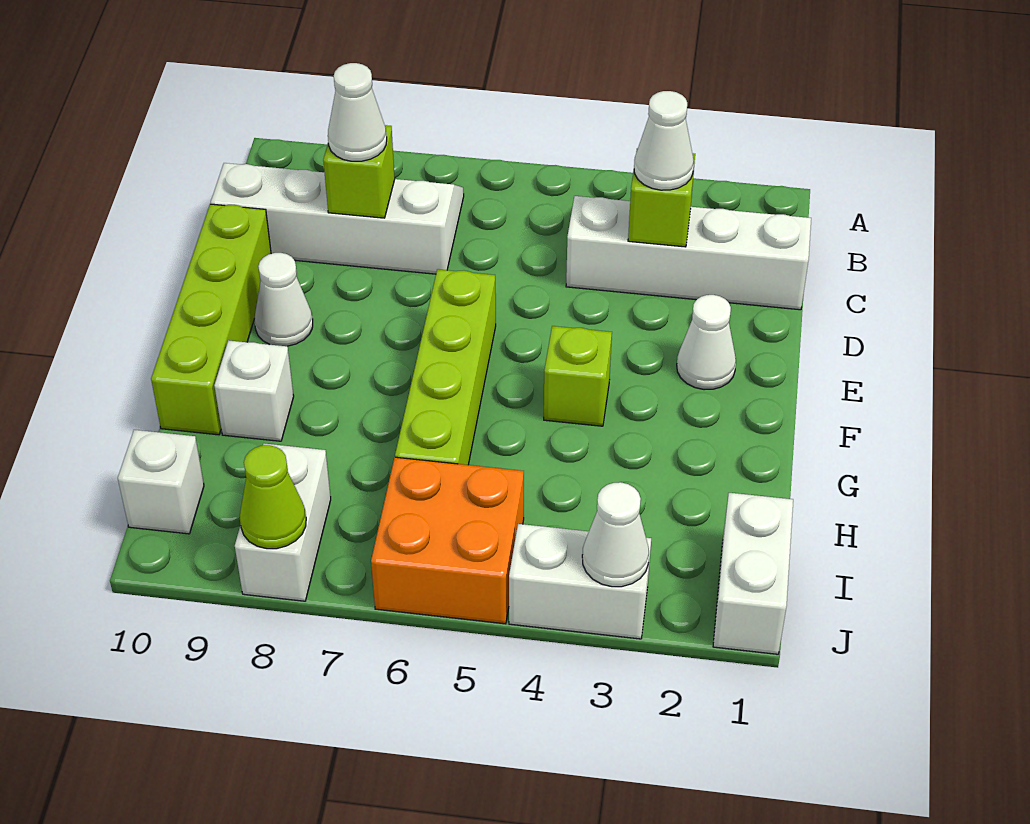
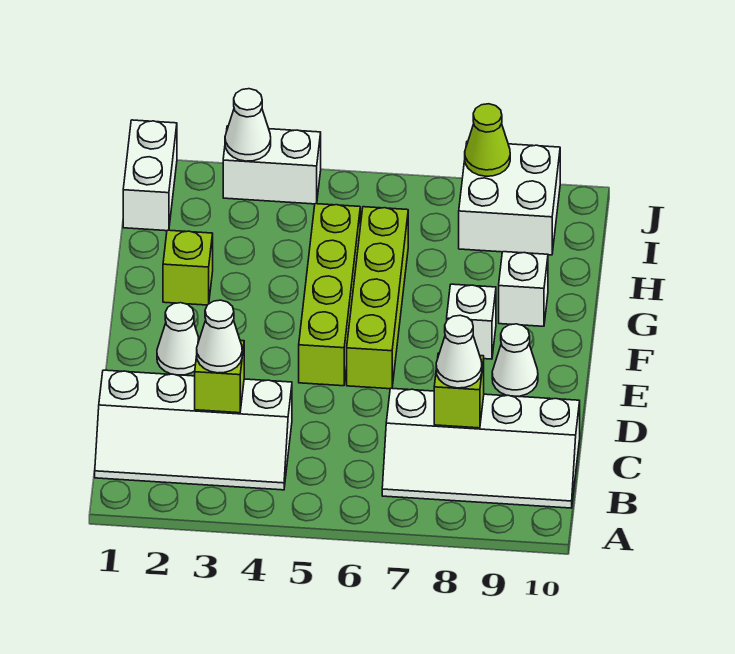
lime brick D10:G10 level 1 -> lime brick E5:H5 level 1
lime brick F4 level 1 -> lime brick G2 level 1
orange brick I5:J6 level 1 -> none
white brick I8:J8 level 1 -> white brick I8:J9 level 1
white brick I10 level 1 -> white brick F8 level 1

